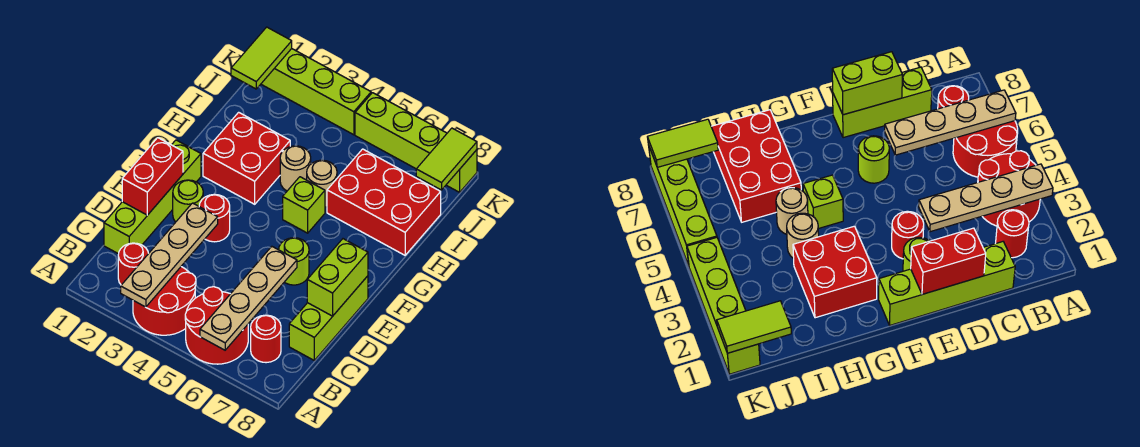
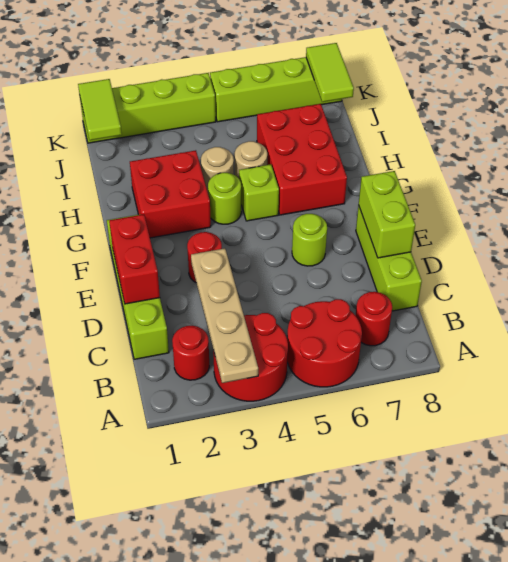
tan plate A6:D6 level 2 -> none
lime round brick E2 level 1 -> lime round brick G4 level 1
red brick H6:I8 level 1 -> red brick G6:I7 level 1

